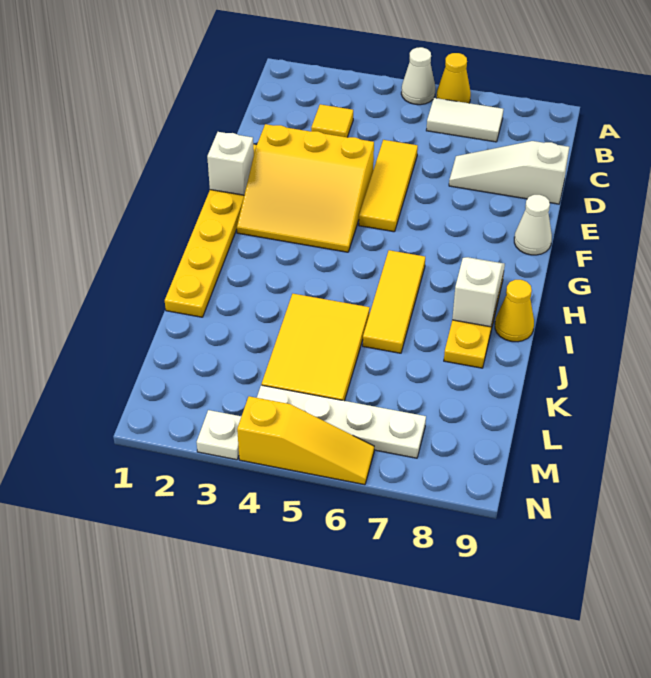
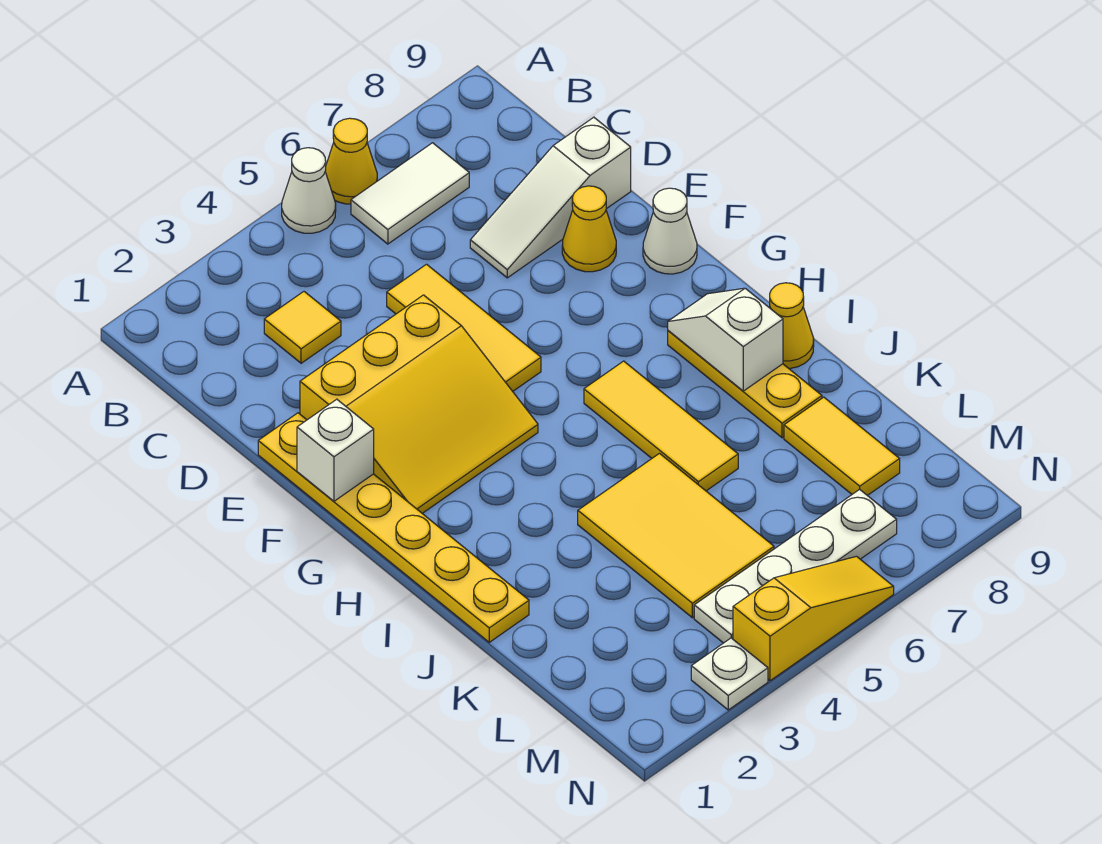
none -> yellow cone E8 level 1
none -> yellow tile K8:L8 level 1

